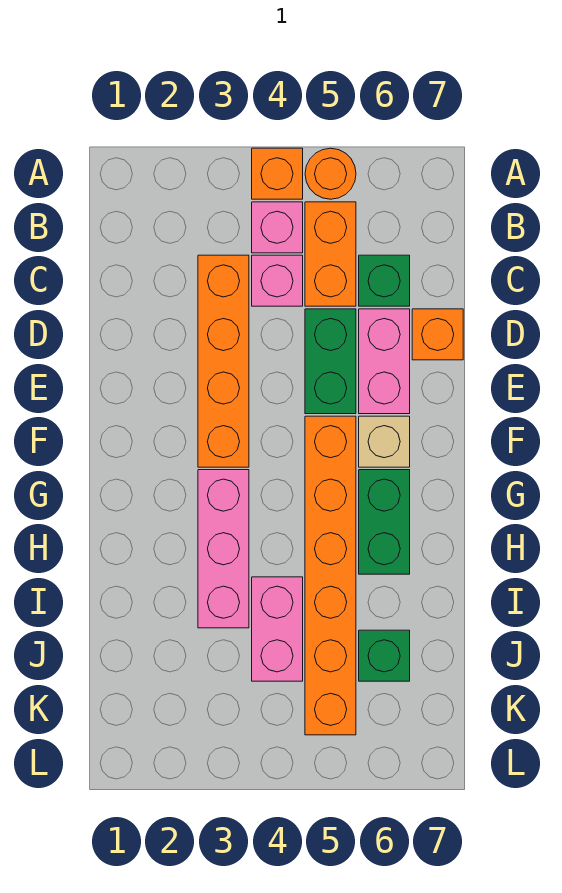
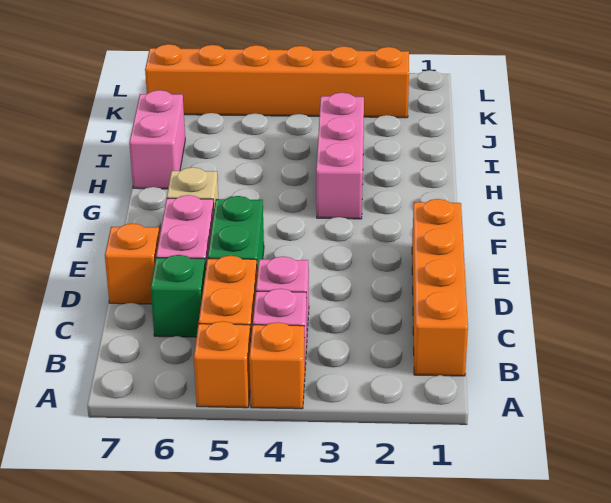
orange round brick A5 level 1 -> orange brick A5 level 1
orange brick C3:F3 level 1 -> orange brick B1:E1 level 1
orange brick F5:K5 level 1 -> orange brick K2:K7 level 1
green brick G6:H6 level 1 -> none
pink brick I4:J4 level 1 -> pink brick H7:I7 level 1
green brick J6 level 1 -> none

